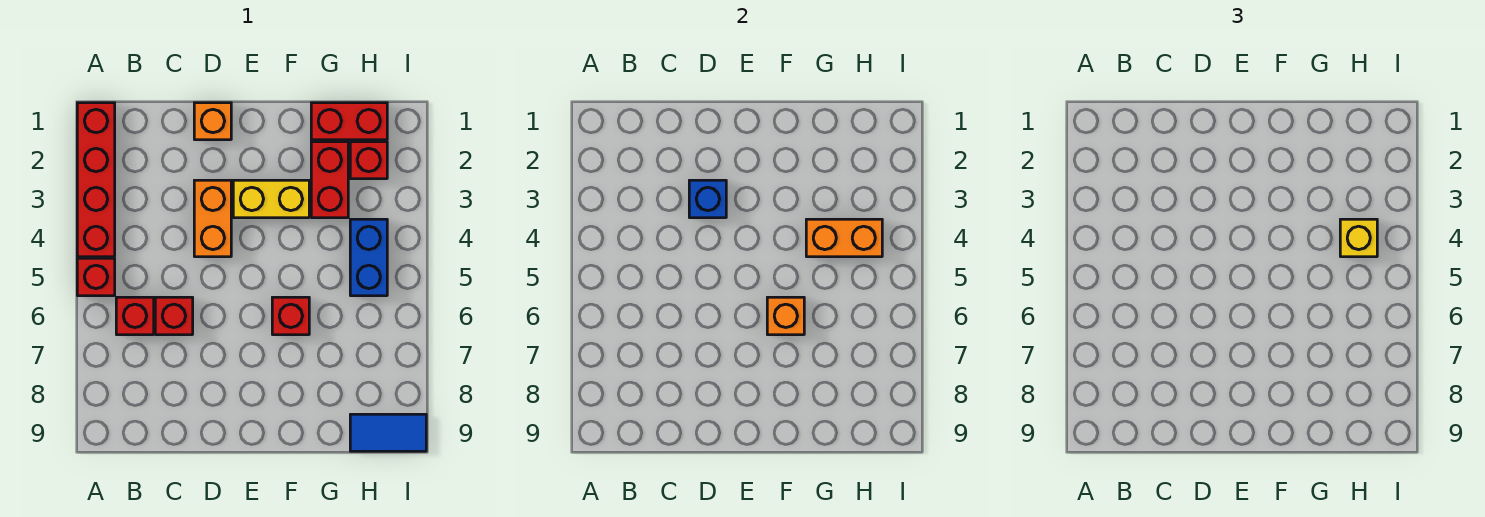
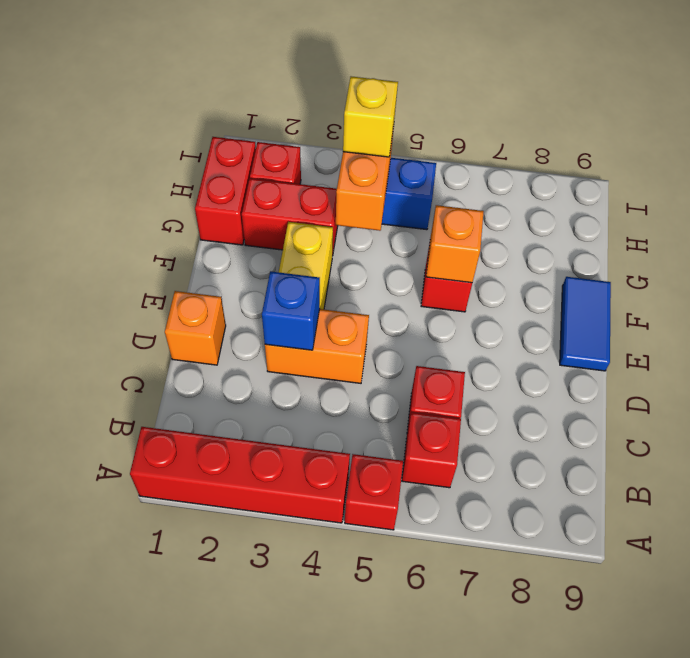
blue tile H9:I9 level 1 -> blue tile E9:F9 level 1

